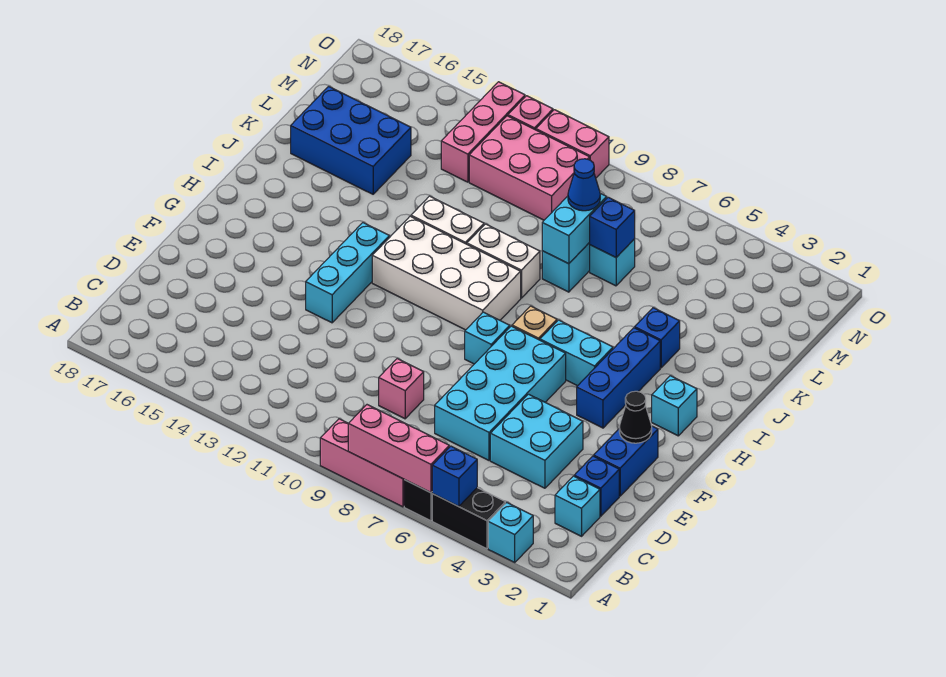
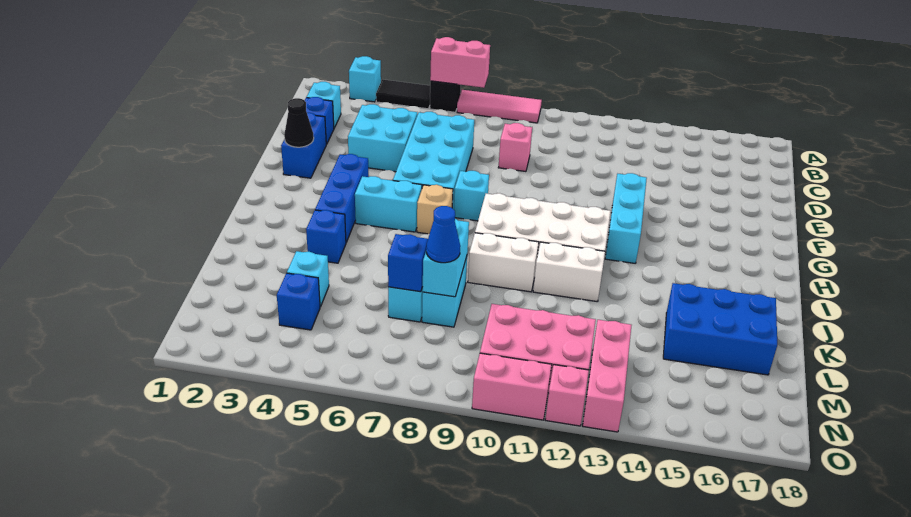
black brick A4:A5 level 1 -> black tile A4:A5 level 1
blue brick A5 level 2 -> blue brick M4 level 1
pink brick A6:A8 level 2 -> pink brick A6:A7 level 2
pink brick A7:A9 level 1 -> pink tile A7:A9 level 1
cyan brick H2 level 1 -> cyan brick L4 level 1

